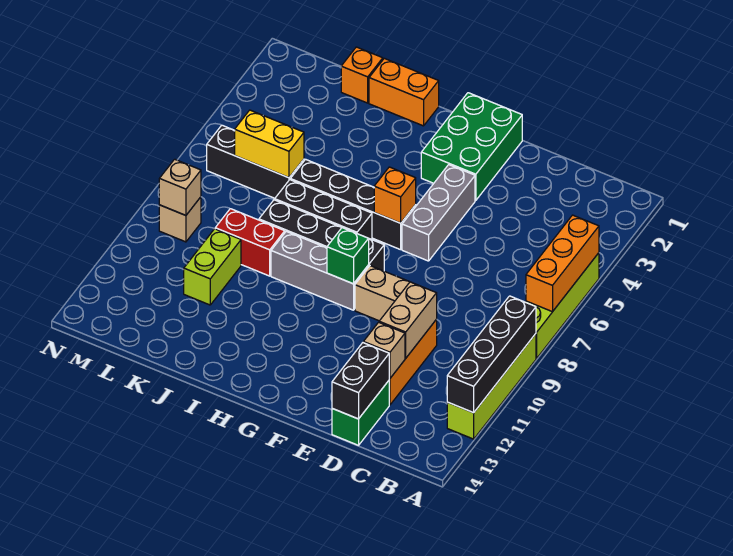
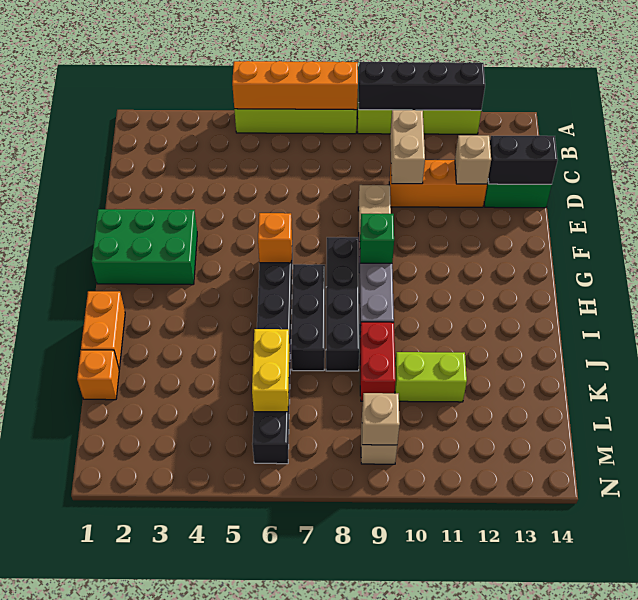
orange brick A5:A7 level 2 -> orange brick A5:A8 level 2
tan brick D10:D11 level 2 -> tan brick C10:D10 level 2
grey brick F4:F6 level 1 -> none

